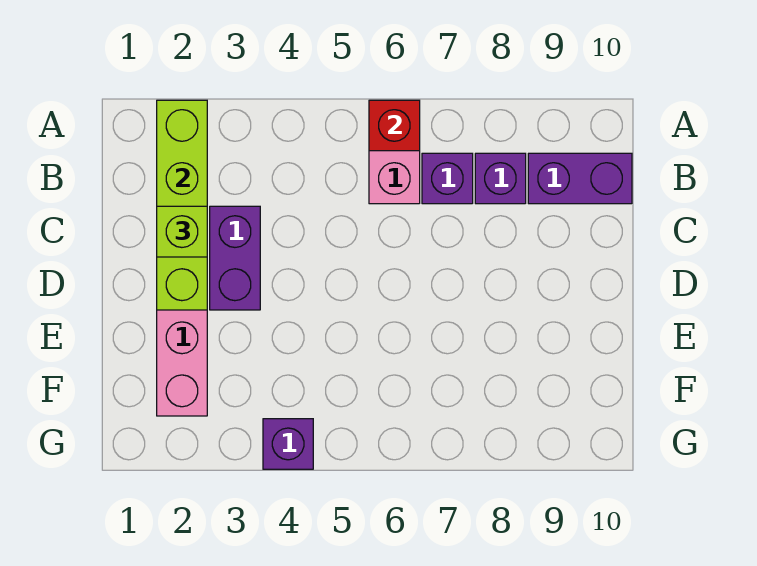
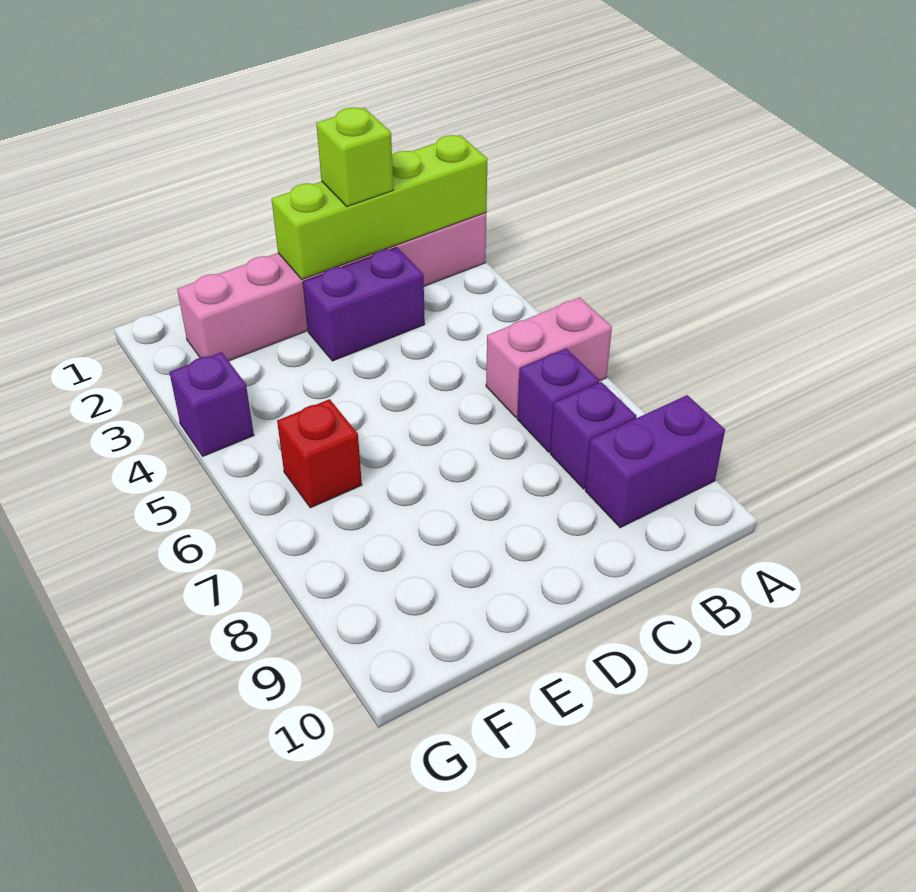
red brick A6 level 2 -> red brick F6 level 1
purple brick B9:B10 level 1 -> purple brick A9:B9 level 1

